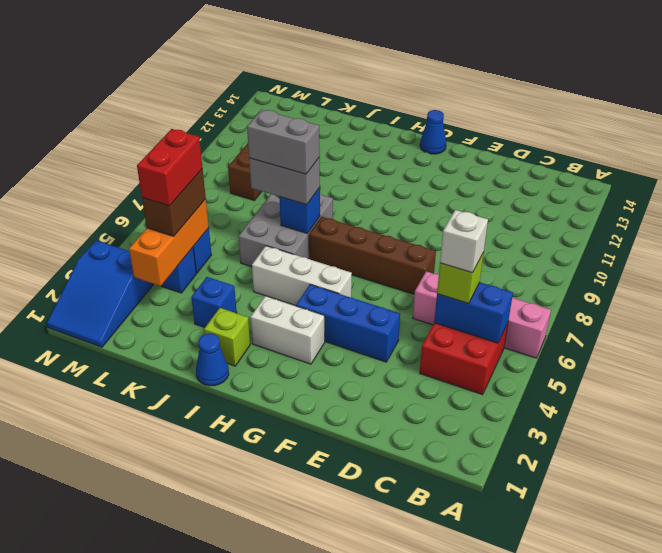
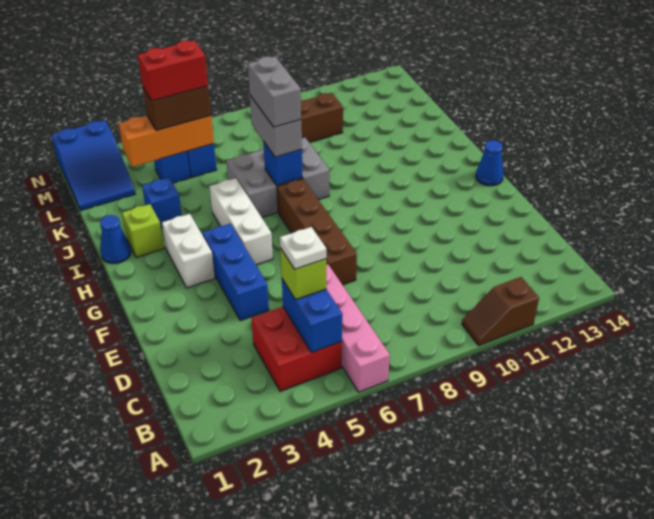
none -> brown slope A10:A11 level 1 top 11
white brick C5 level 4 -> white plate C5 level 4
blue slope M1:N3 level 1 top 3 -> blue slope L1:N2 level 1 top N

